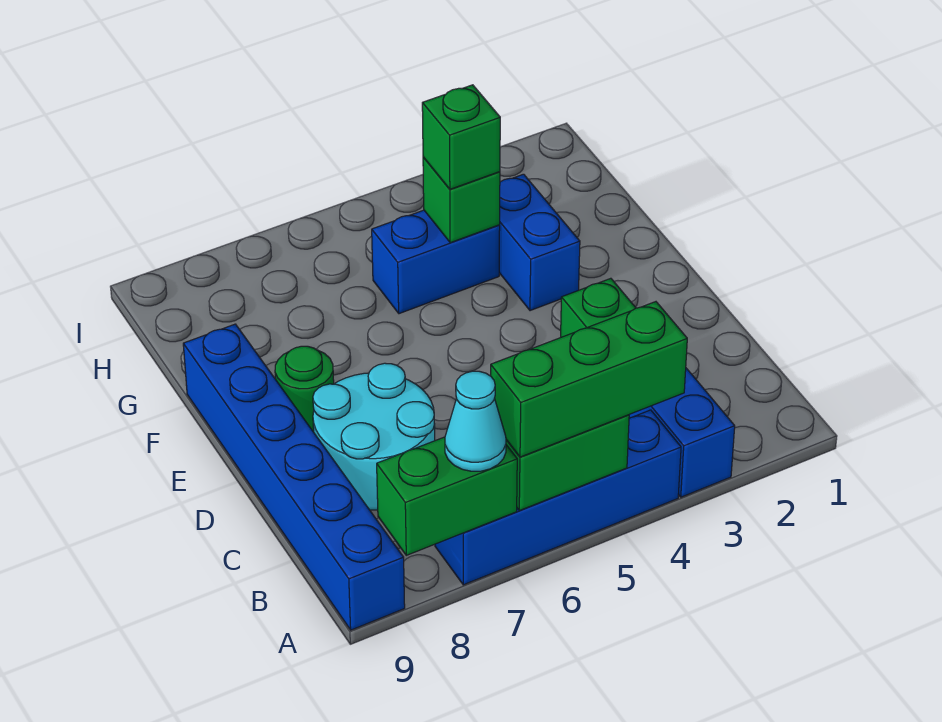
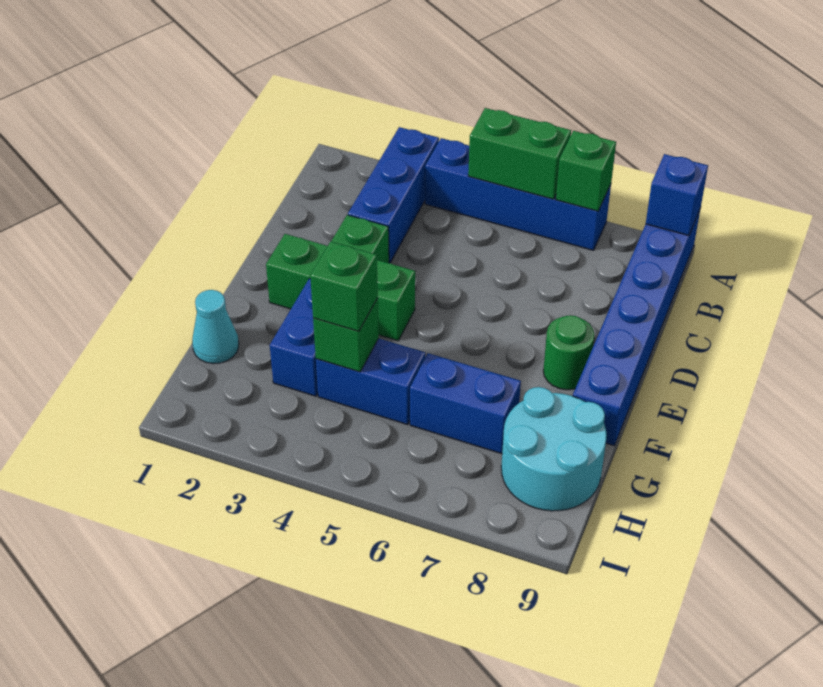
green brick A4:A6 level 3 -> green brick E2:E4 level 1
green brick A7:A8 level 2 -> green brick A7 level 2
cyan cone A7 level 3 -> cyan cone G1 level 1
none -> blue brick A9 level 2
cyan round brick C7:D8 level 1 -> cyan round brick G8:H9 level 1
none -> blue brick G6:G7 level 1

